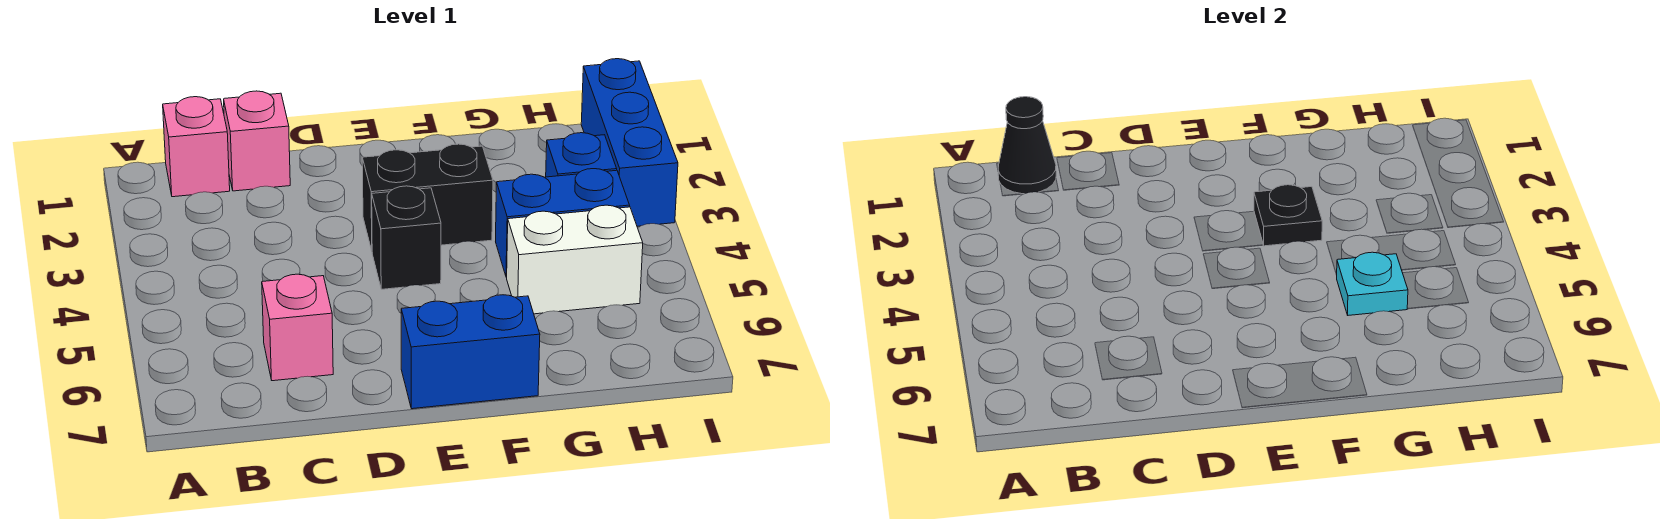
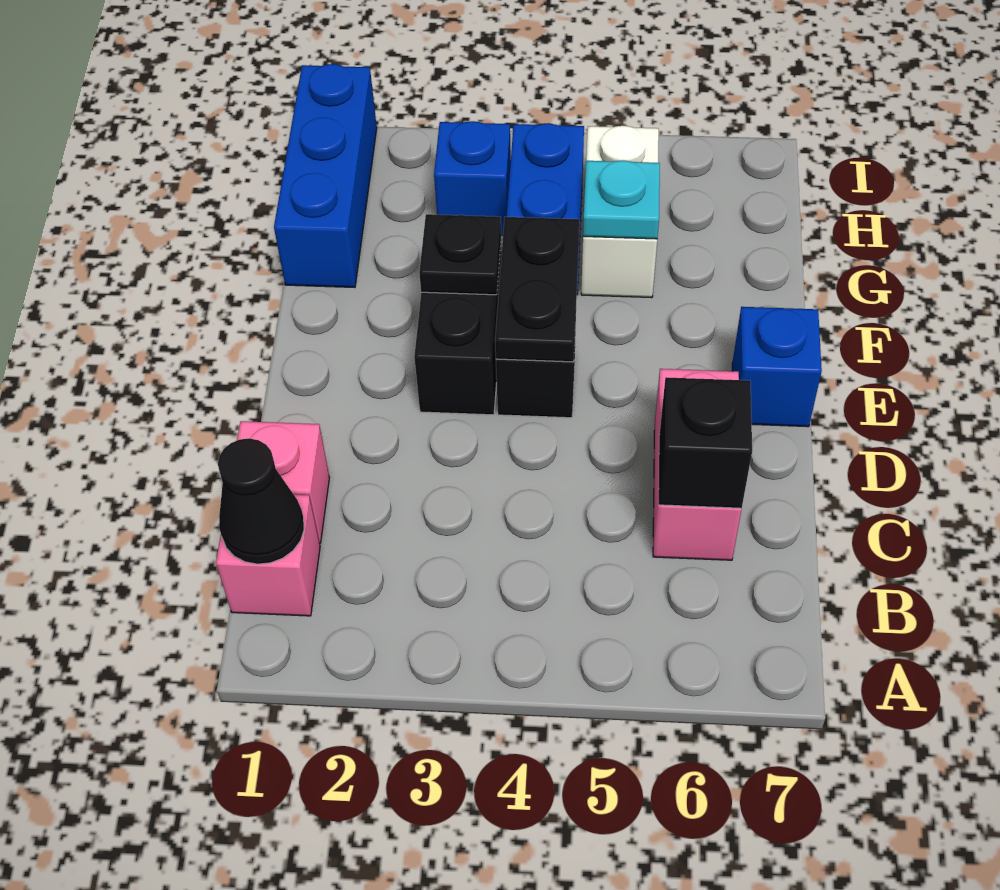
pink brick C6 level 1 -> pink brick C6:D6 level 1
none -> black brick C6 level 2
none -> black plate E4:F4 level 2
blue brick E7:F7 level 1 -> blue brick E7 level 1
blue brick I1:I3 level 1 -> blue brick G1:I1 level 1

